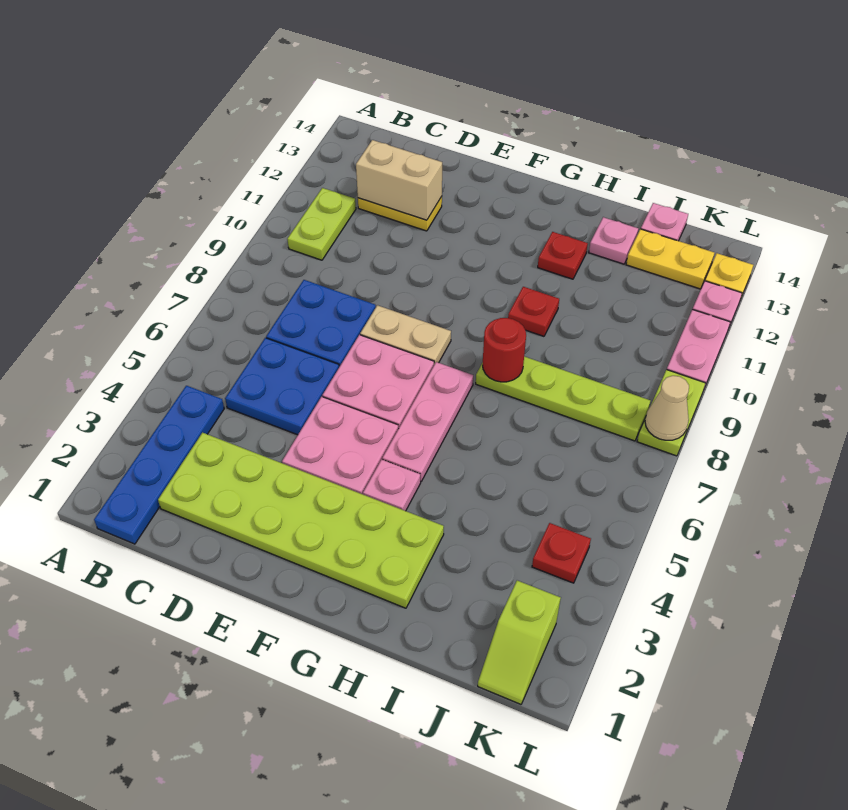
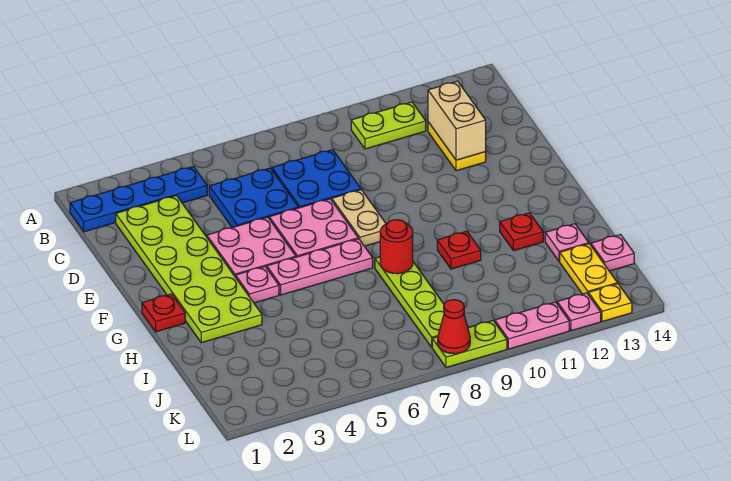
lime slope K1:K2 level 1 top 2 -> none
red plate K4 level 1 -> red plate G1 level 1
tan cone L8 level 2 -> red cone L8 level 2

